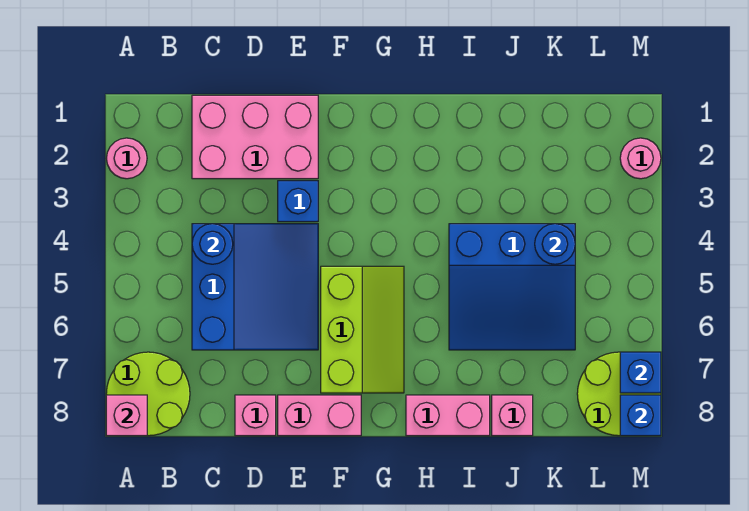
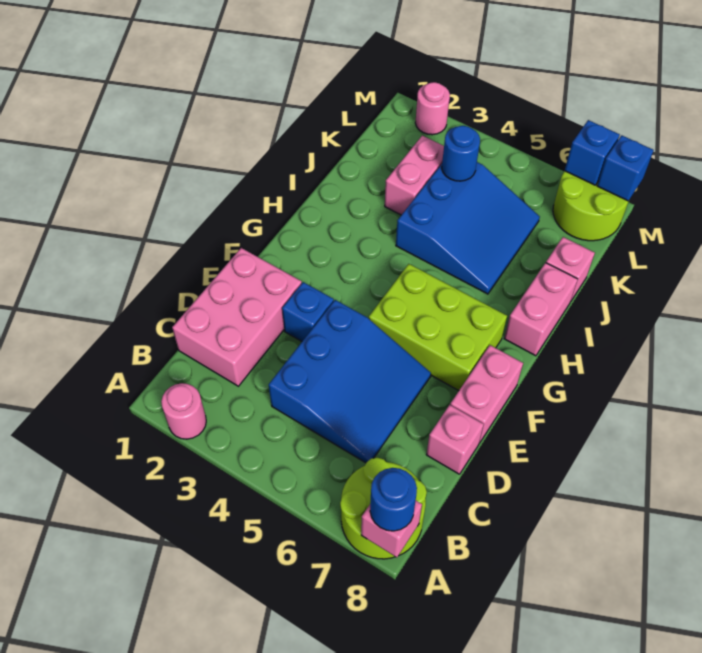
blue slope C4:E6 level 1 top C -> blue slope C4:E6 level 1 top 4
blue round brick C4 level 2 -> blue round brick A8 level 3
lime slope F5:G7 level 1 top F -> lime brick F5:G7 level 1
none -> pink brick J3:K3 level 1

